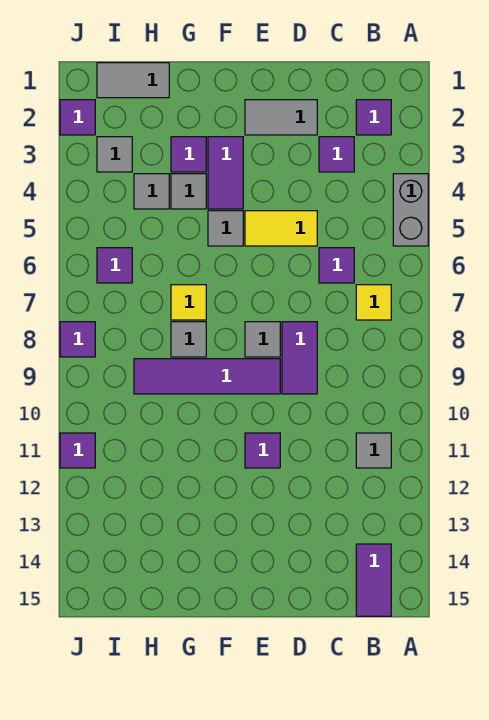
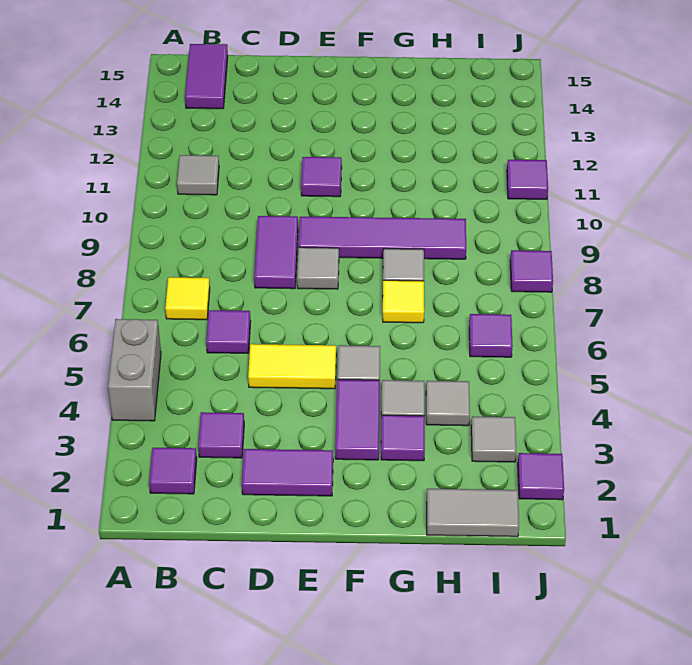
grey tile D2:E2 level 1 -> purple tile D2:E2 level 1

